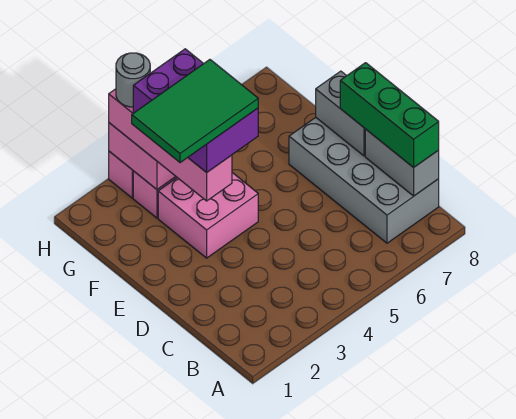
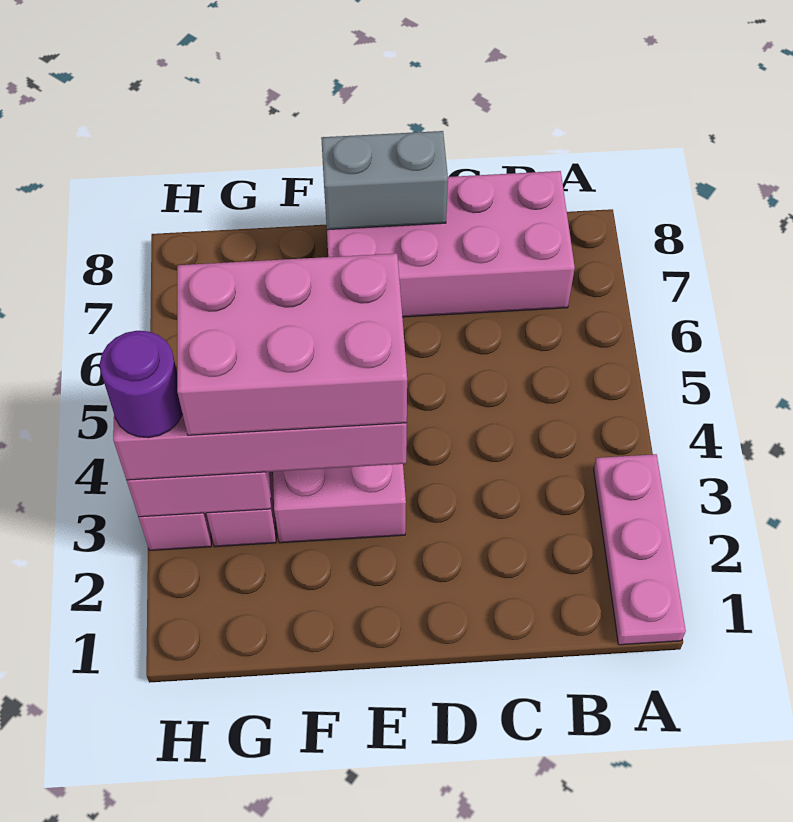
none -> pink plate A1:A3 level 1
grey brick B7:E8 level 1 -> pink brick B7:E8 level 1
grey brick B8:C8 level 2 -> none
green brick B8:D8 level 3 -> none
green tile E2:F4 level 5 -> none
purple brick E3:G4 level 4 -> pink brick E3:G4 level 4
grey round brick H3 level 4 -> purple round brick H3 level 4

